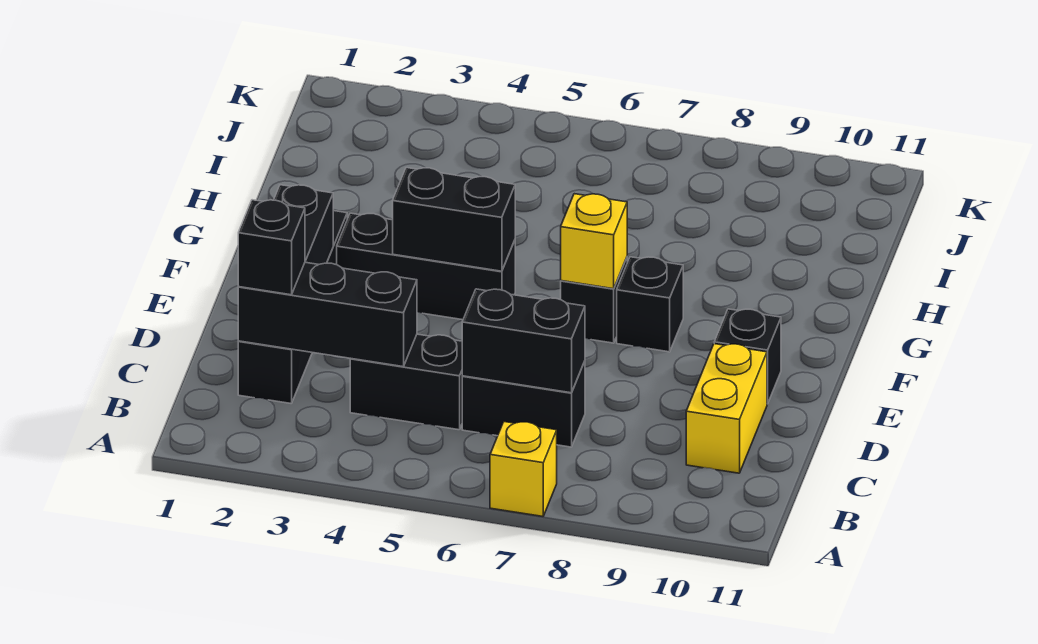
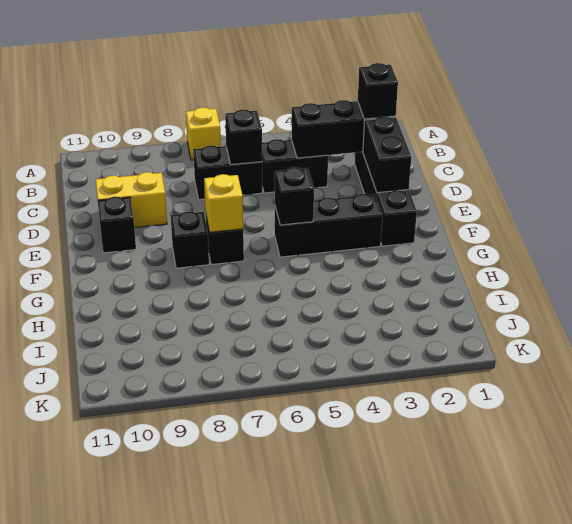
black brick C6:C7 level 2 -> black brick C6 level 2
yellow brick C10:D10 level 1 -> yellow brick D9:D10 level 1
black brick F4:F5 level 2 -> black brick F5 level 2

